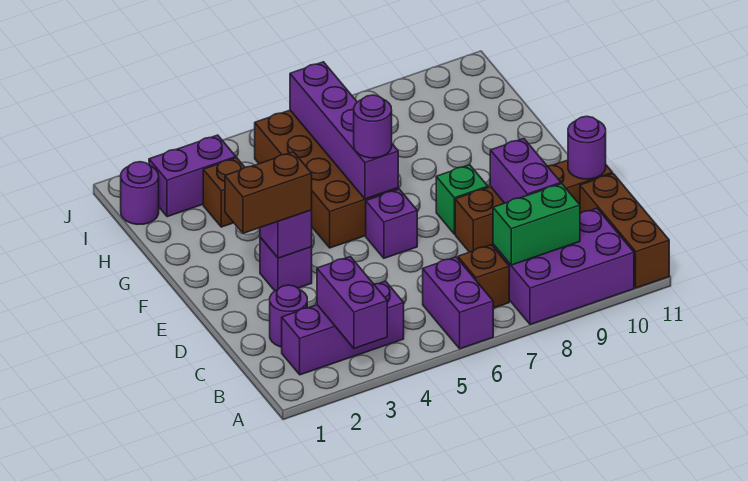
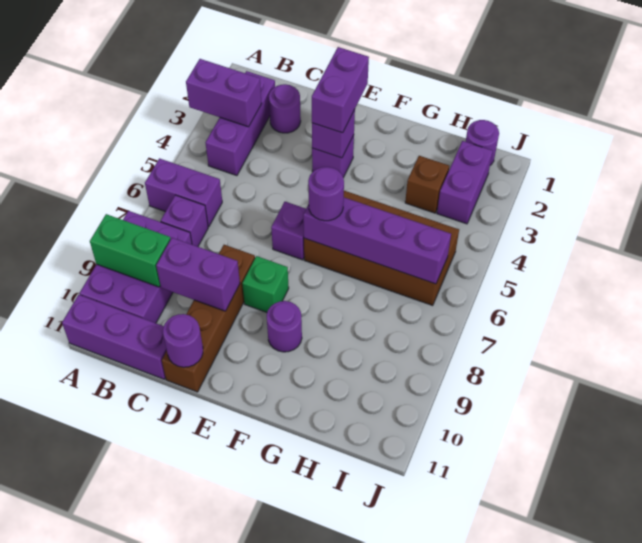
brown brick A11:C11 level 1 -> purple brick A11:C11 level 1
brown brick B7 level 1 -> purple brick B7 level 1
green brick B8:B9 level 2 -> green brick A9:B9 level 2
brown brick E2:E3 level 3 -> purple brick E2:E3 level 3
none -> purple round brick F9 level 1

